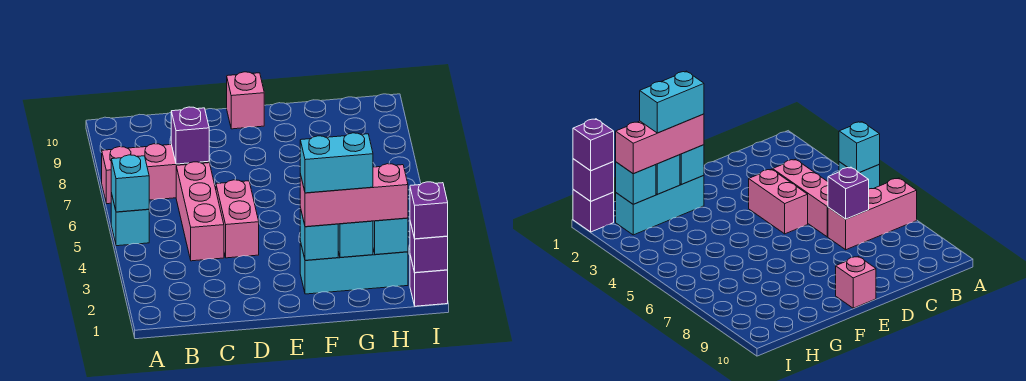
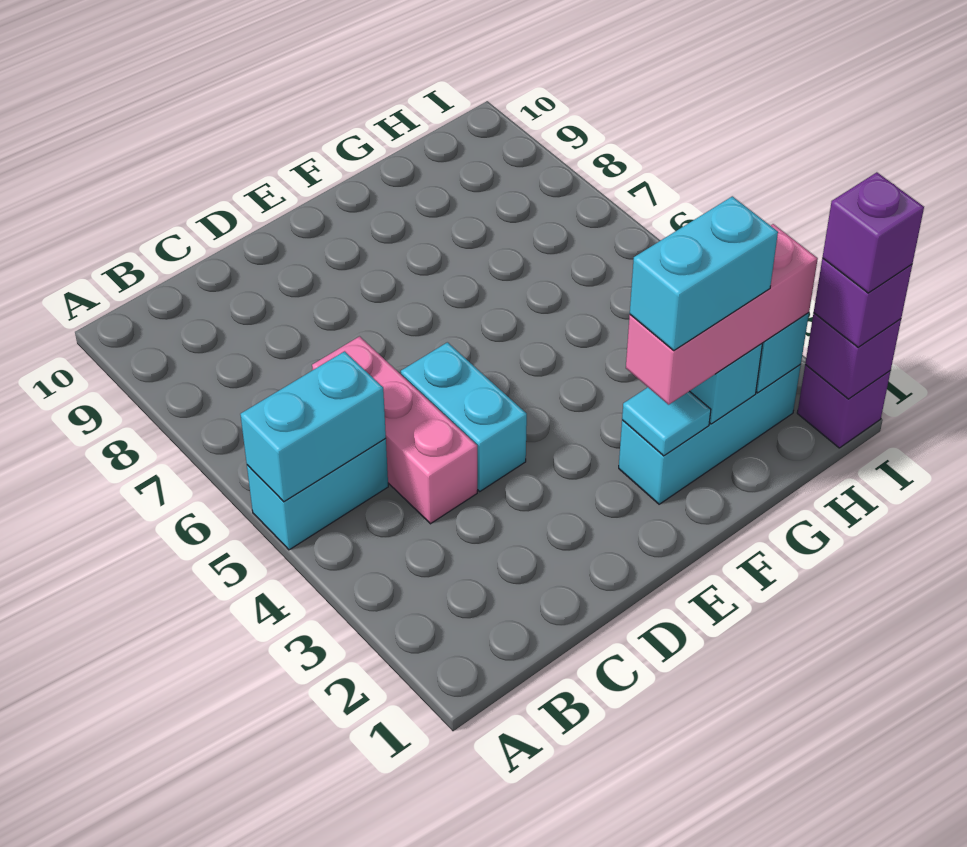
cyan brick A5 level 1 -> cyan brick A5:B5 level 1
cyan brick A5 level 2 -> cyan brick A5:B5 level 2
pink brick A7:C7 level 1 -> none
purple brick C7 level 2 -> purple brick I1 level 4
pink brick D4:D5 level 1 -> cyan brick D4:D5 level 1
pink brick E10 level 1 -> none
cyan brick F2 level 2 -> cyan tile F2 level 2

